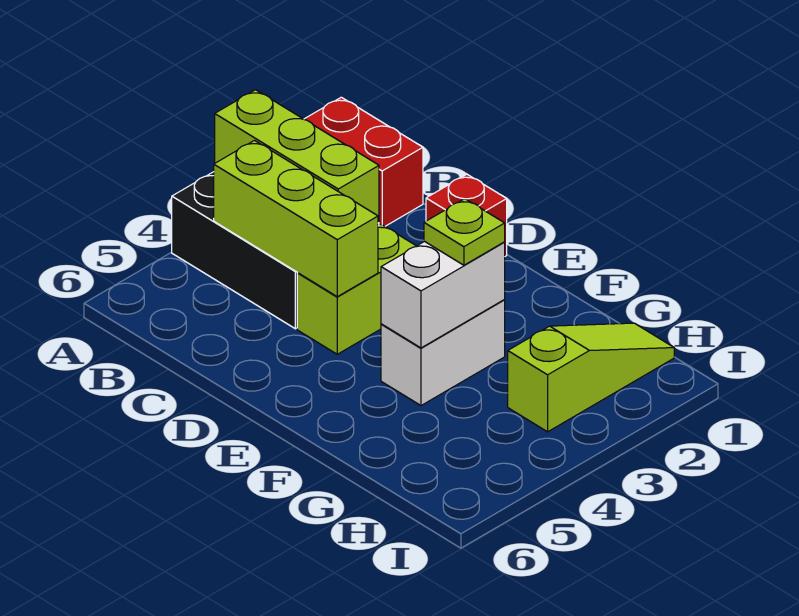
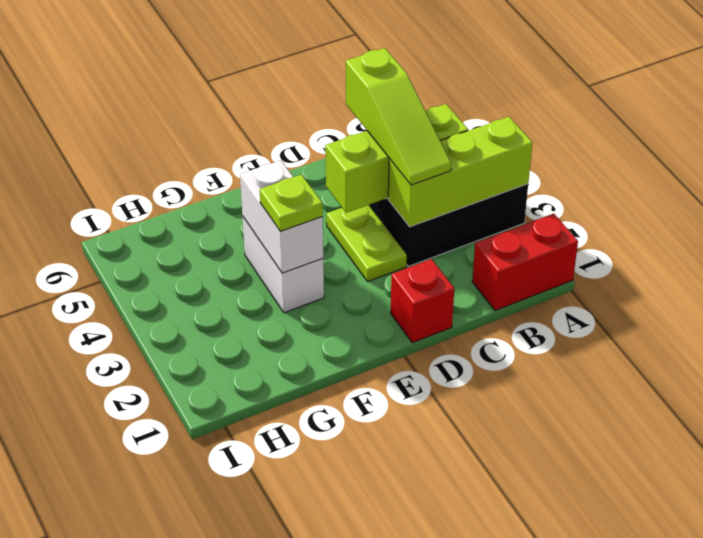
lime brick D3:D4 level 1 -> lime plate D3:D4 level 1
lime slope H1:H3 level 1 top 3 -> lime slope C3:C5 level 3 top 5

